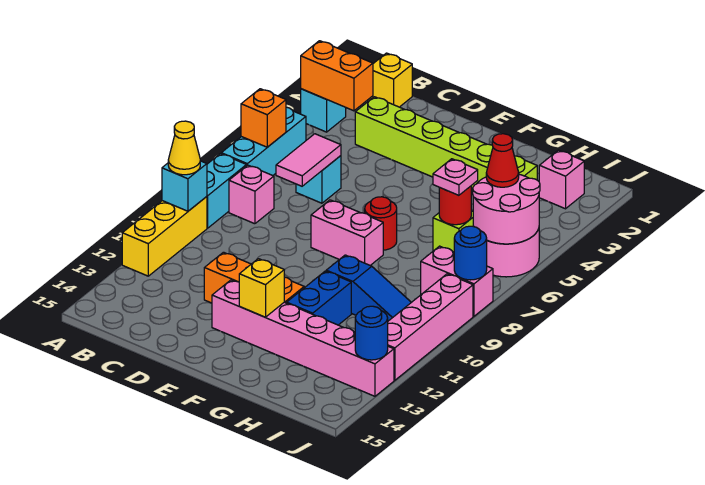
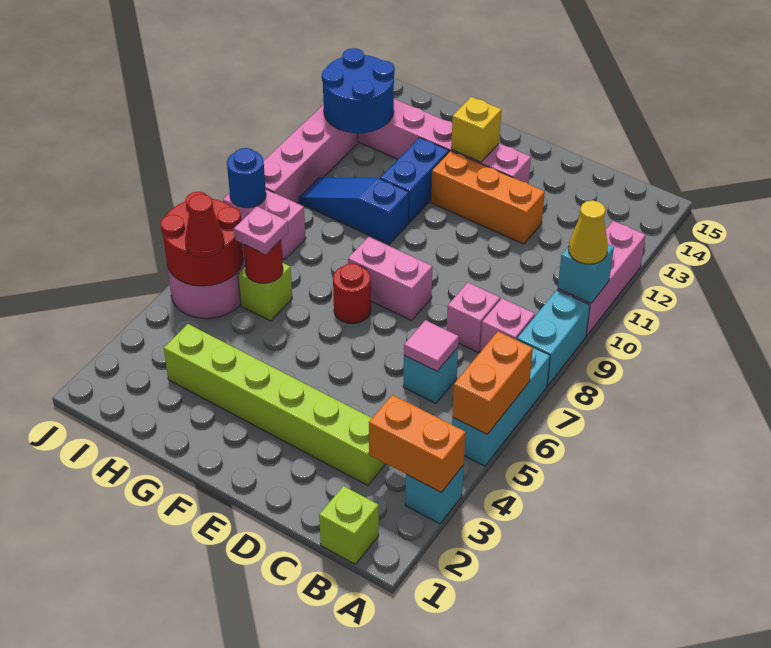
orange brick A6 level 2 -> orange brick A5:A6 level 2
yellow brick A10:A12 level 1 -> pink brick A10:A12 level 1
yellow brick B1 level 1 -> lime brick B1 level 1
pink tile C6:C7 level 2 -> pink tile C6 level 2
pink brick I2 level 1 -> pink brick C8 level 1
pink round brick I5:J6 level 2 -> red round brick I5:J6 level 2
blue round brick J13 level 2 -> blue round brick I12:J13 level 2

